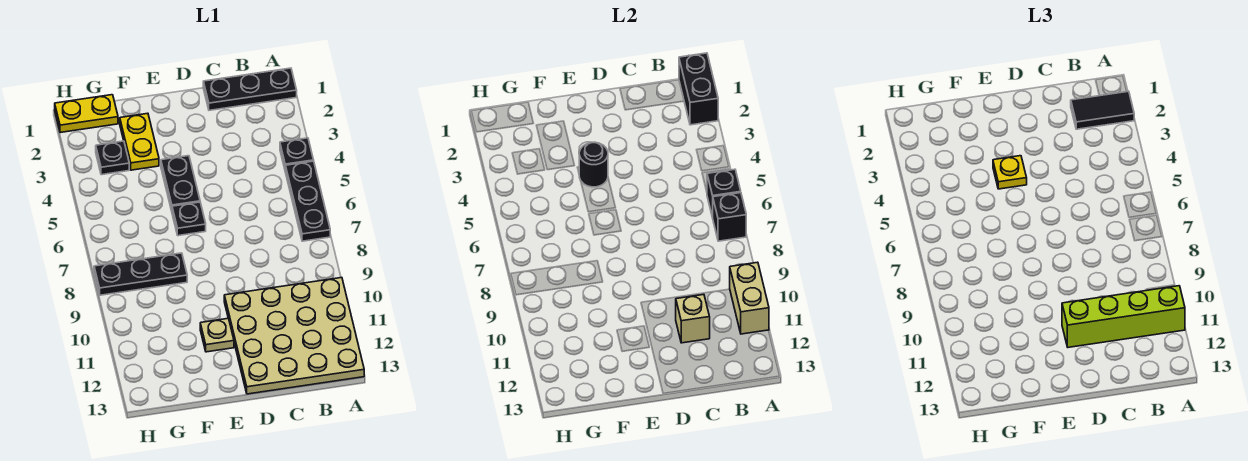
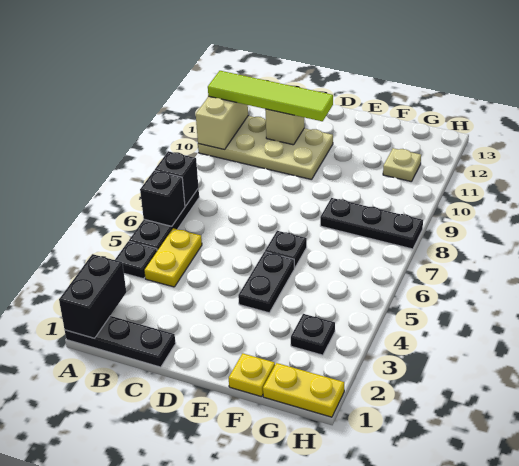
black tile A2:B2 level 3 -> none
tan plate A10:D13 level 1 -> tan plate A10:D11 level 1
lime brick A11:D11 level 3 -> lime tile A11:D11 level 3
black round brick E4 level 2 -> none
yellow plate E4 level 3 -> yellow plate F1 level 1
tan plate E11 level 1 -> tan plate G11 level 1
yellow plate F2:F3 level 1 -> yellow plate B4:B5 level 1

